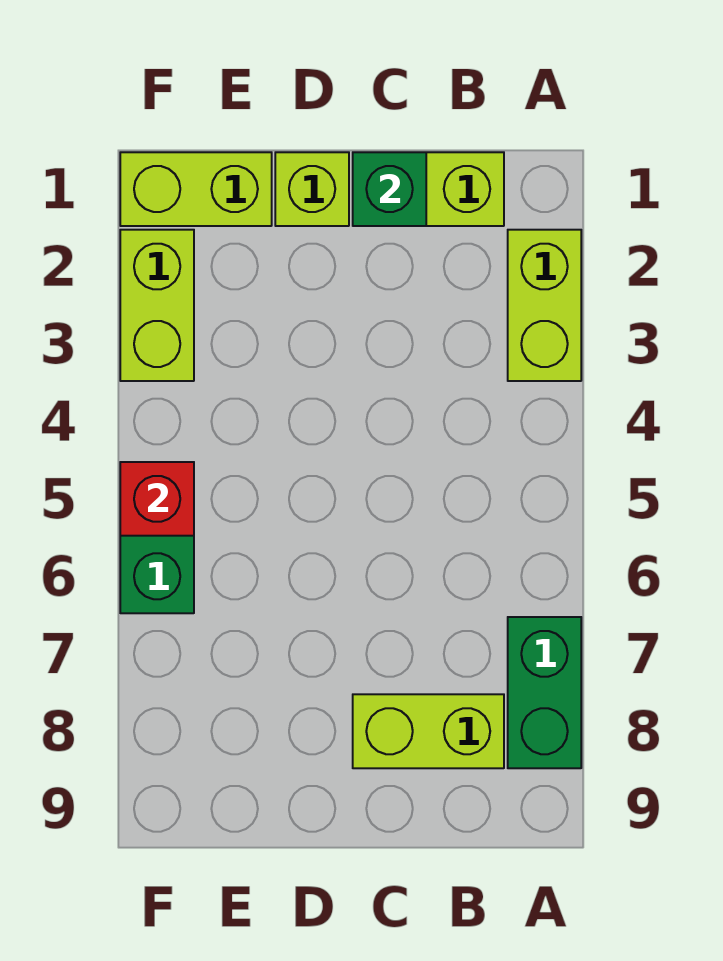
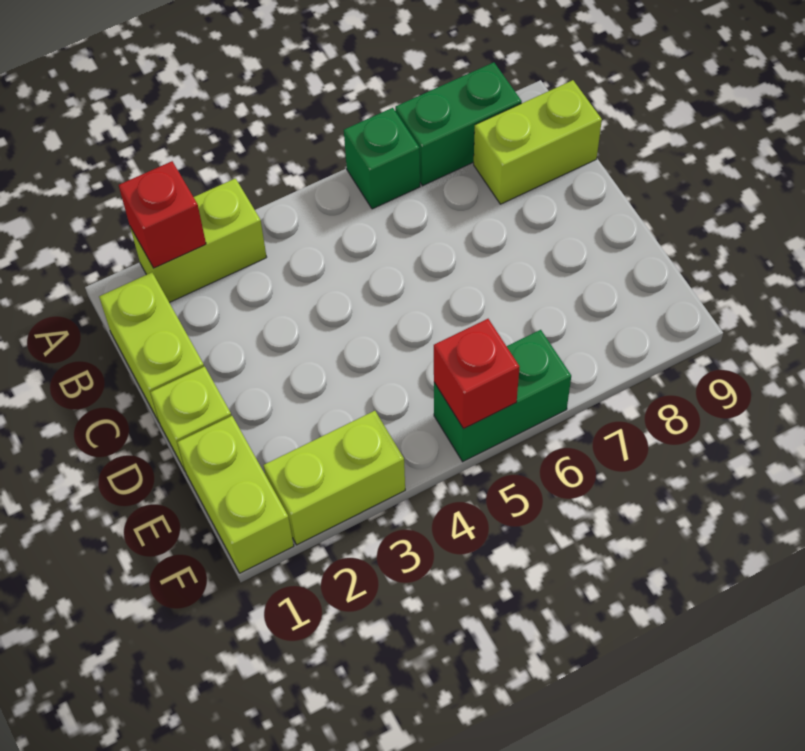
none -> red brick A2 level 2
lime brick B8:C8 level 1 -> lime brick B8:B9 level 1
green brick C1 level 2 -> green brick A6 level 1

